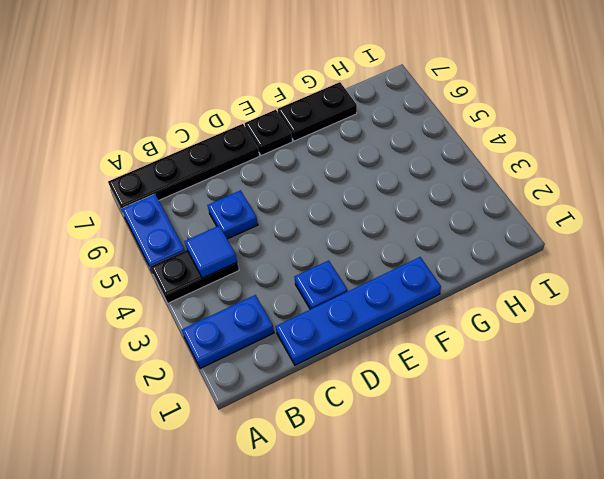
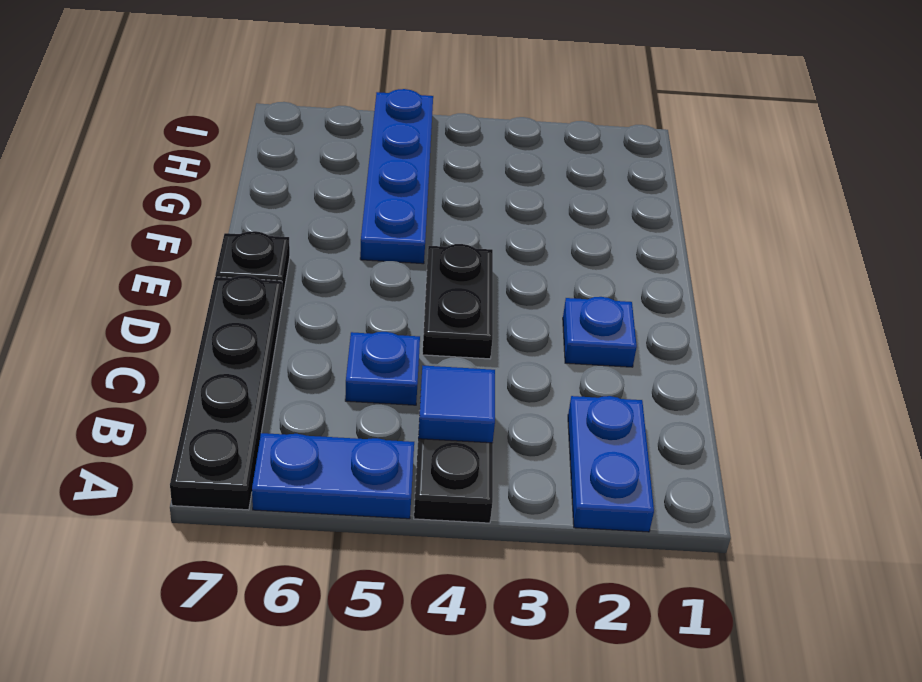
blue plate C1:F1 level 1 -> blue plate F5:I5 level 1
black plate F7:G7 level 1 -> black plate D4:E4 level 1

